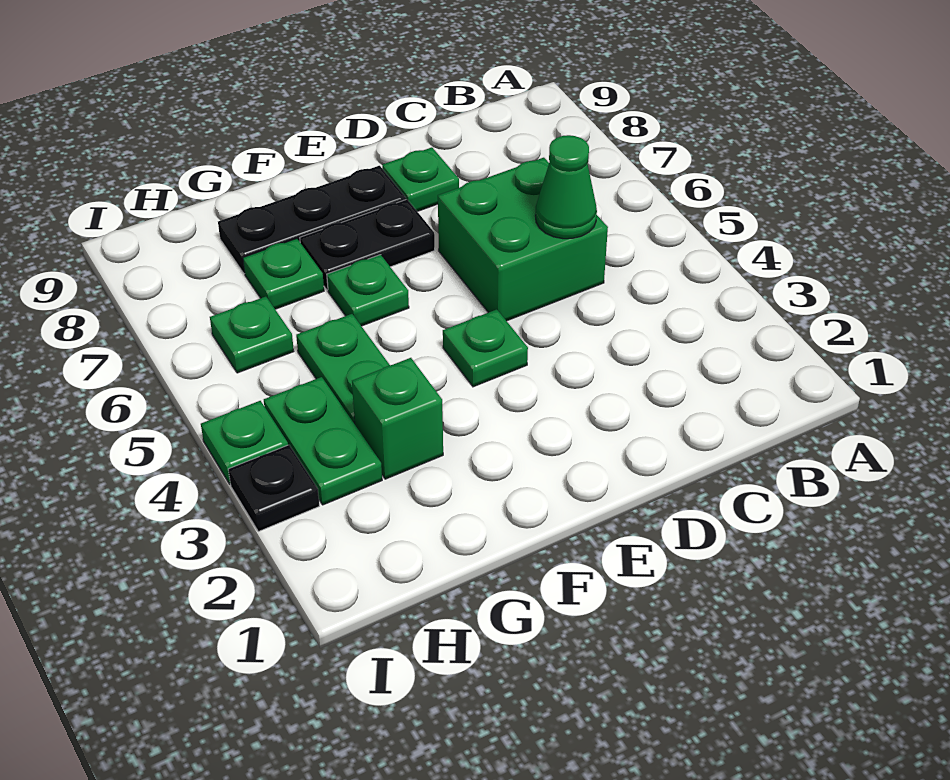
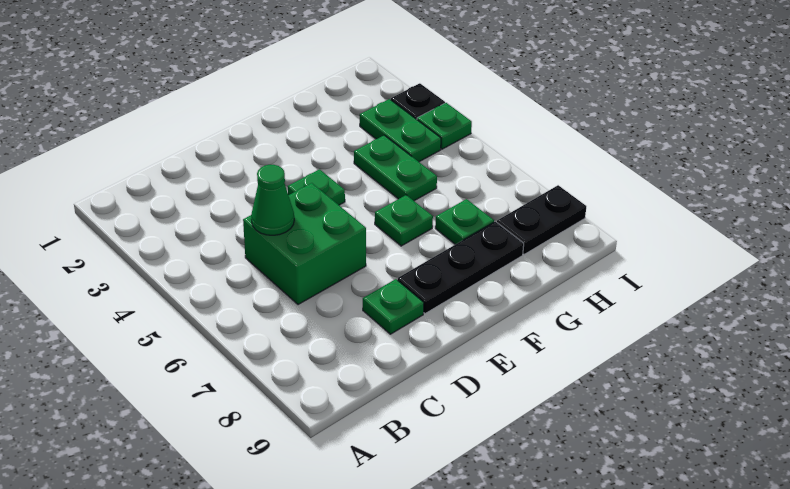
black plate E7:F7 level 1 -> black plate H8:I8 level 1
green brick G3 level 1 -> none
green plate H6 level 1 -> none

